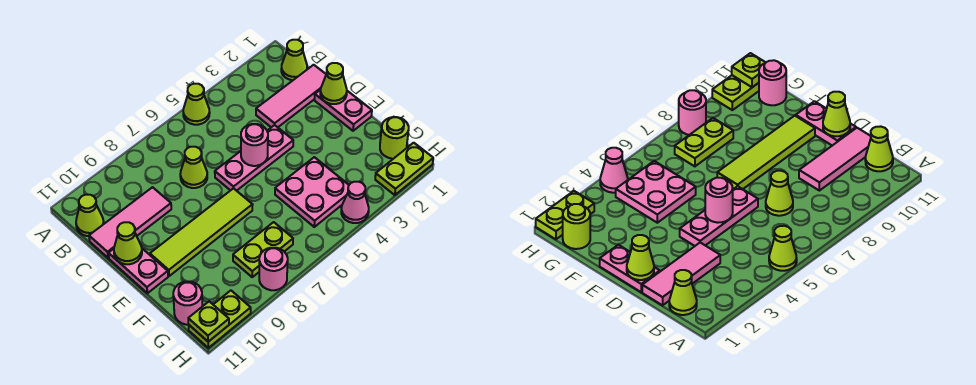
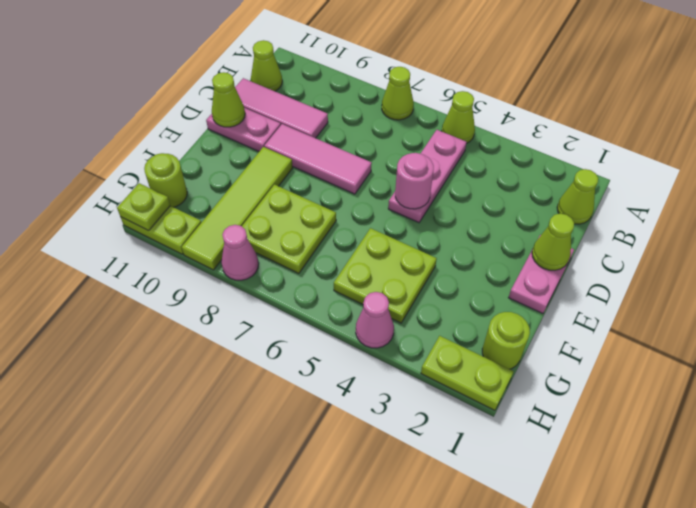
pink tile C1:C3 level 1 -> pink tile D7:D9 level 1
lime cone C7 level 1 -> lime cone A7 level 1
pink plate D4:D6 level 1 -> pink plate B5:D5 level 1
pink plate D11:E11 level 1 -> pink plate D10:D11 level 1
lime tile E7:E10 level 1 -> lime tile E9:H9 level 1
pink plate F4:G5 level 1 -> lime plate F4:G5 level 1
lime plate G7:G8 level 1 -> lime plate F7:G8 level 1
pink round brick G11 level 1 -> lime round brick G11 level 1
pink round brick H8 level 1 -> pink cone H8 level 1

